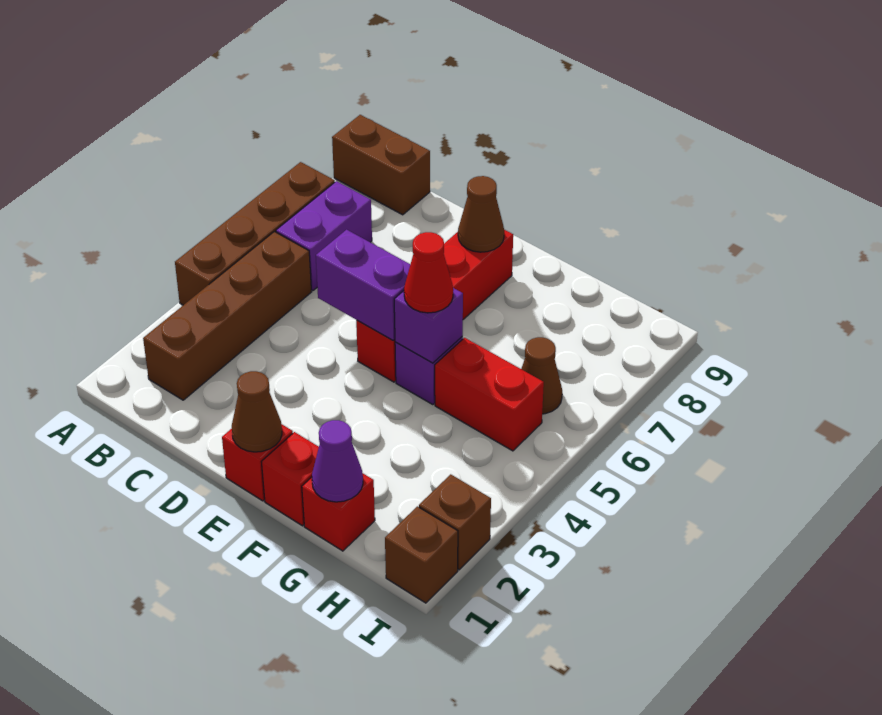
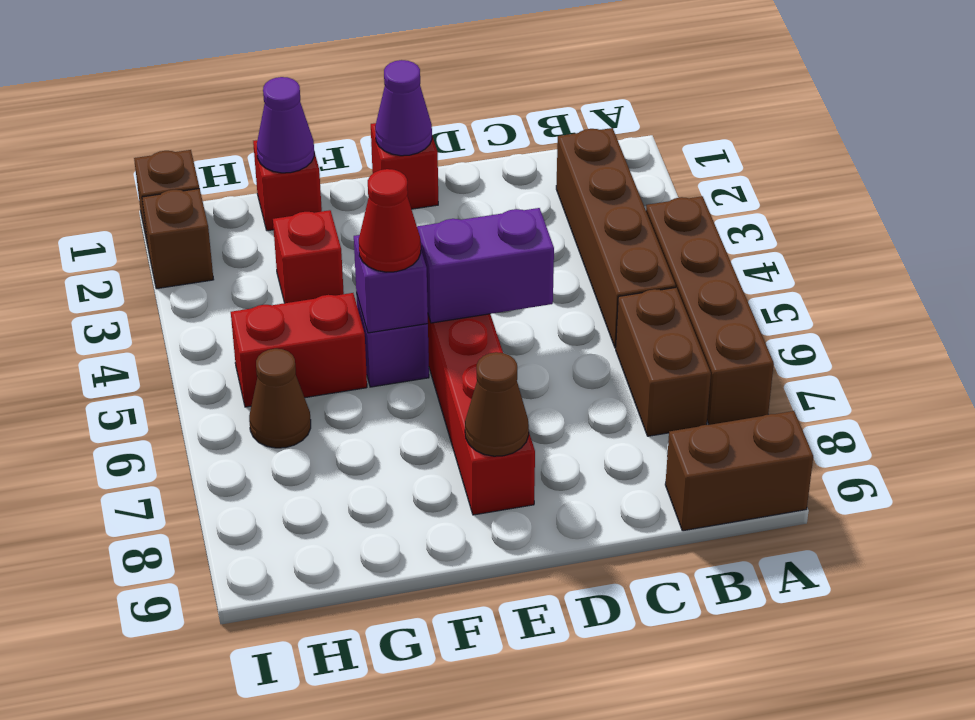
purple brick B6:B7 level 1 -> brown brick B6:B7 level 1
brown cone E1 level 2 -> purple cone E1 level 2
red brick F1 level 1 -> red brick G3 level 1

